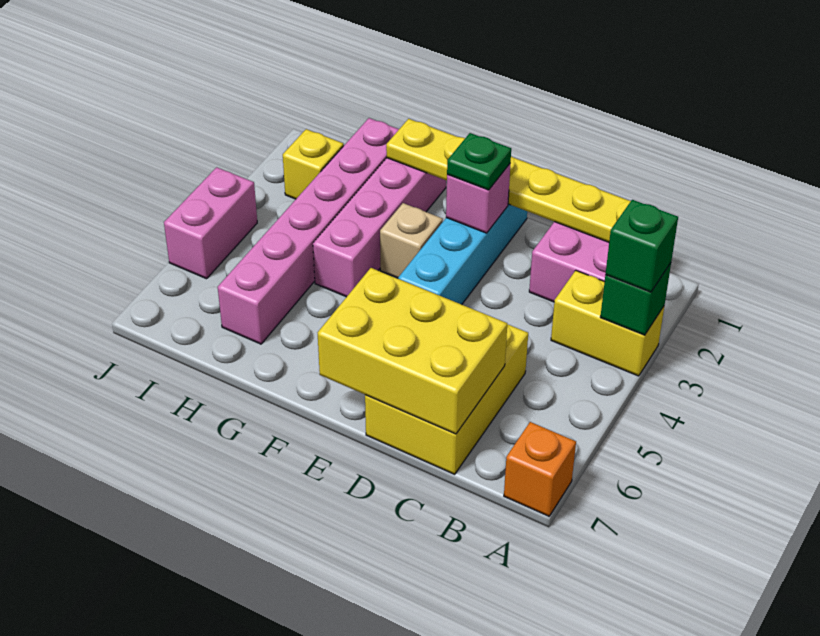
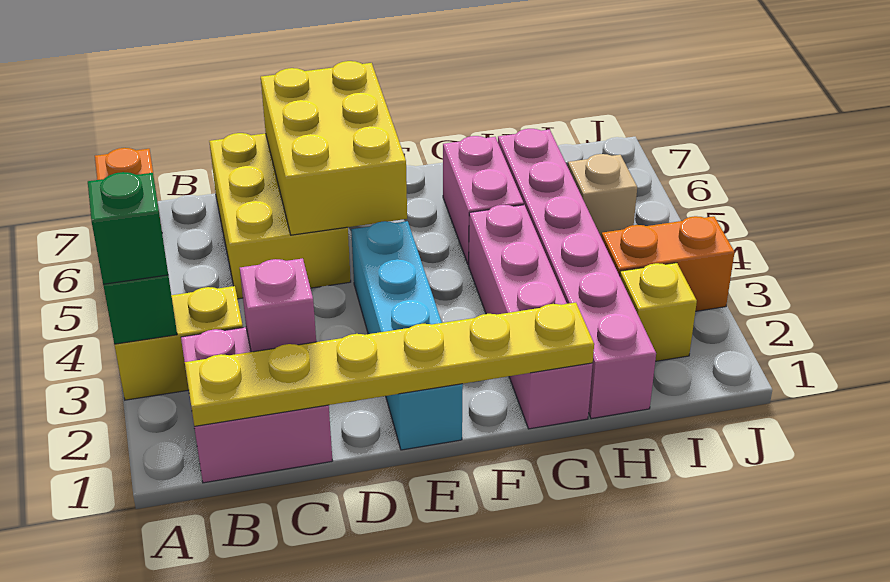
yellow brick C6:E7 level 2 -> yellow brick D5:E7 level 2
pink brick E2 level 2 -> pink brick C2 level 2
green plate E2 level 3 -> none
tan brick F3 level 1 -> tan brick I5 level 1
none -> orange brick I3:J3 level 1
pink brick J4:J5 level 1 -> pink brick G5:G6 level 1

